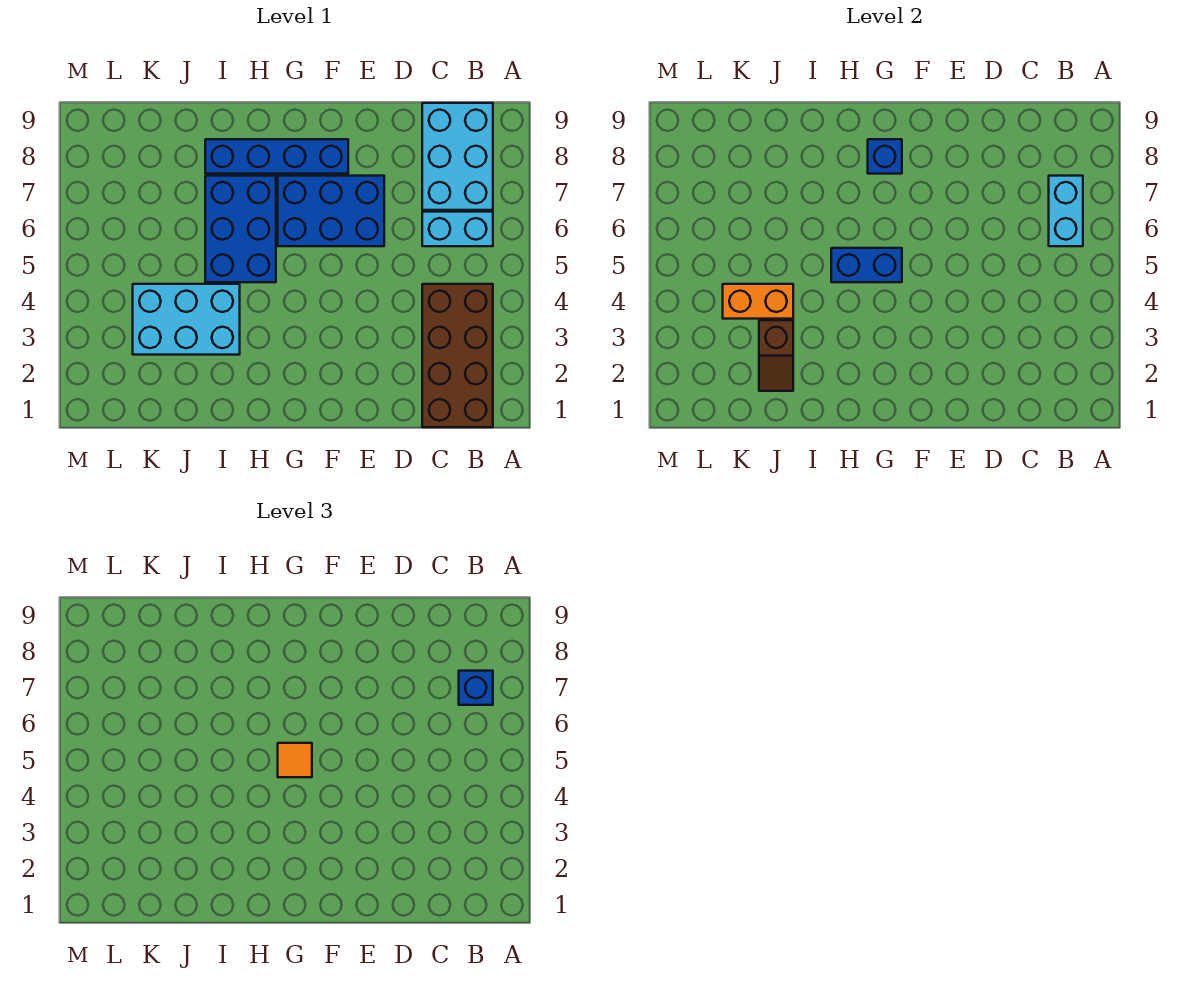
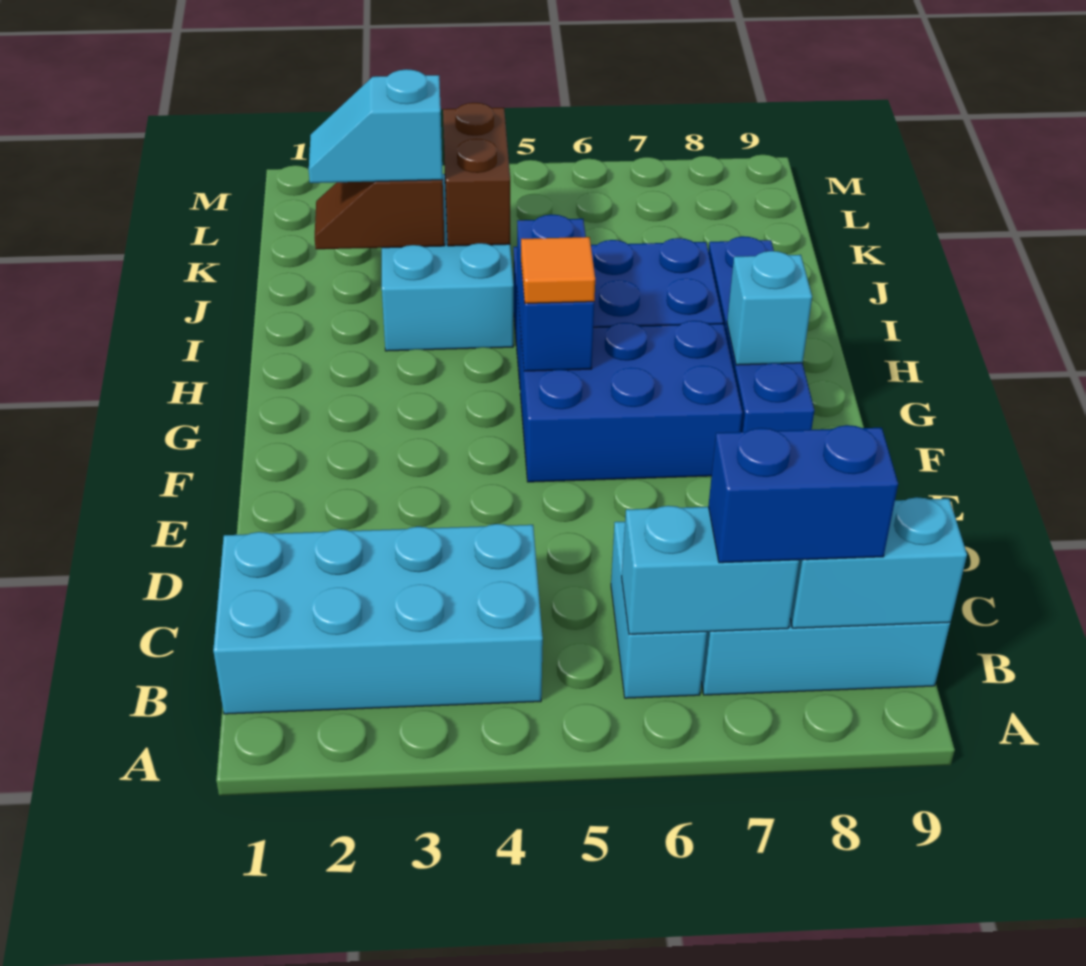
brown brick B1:C4 level 1 -> cyan brick B1:C4 level 1
blue brick B7 level 3 -> blue brick B7:B8 level 3
none -> cyan brick B8:B9 level 2
blue brick E6:G7 level 1 -> blue brick F5:G7 level 1
blue brick G8 level 2 -> cyan brick G8 level 2
none -> cyan slope J2:J3 level 3 top 3
orange brick J4:K4 level 2 -> brown brick J4:K4 level 2

